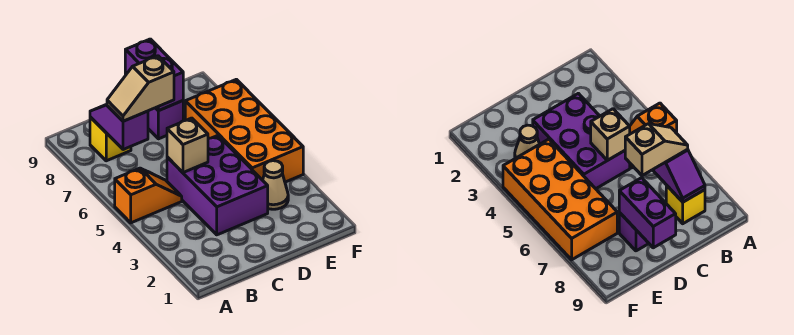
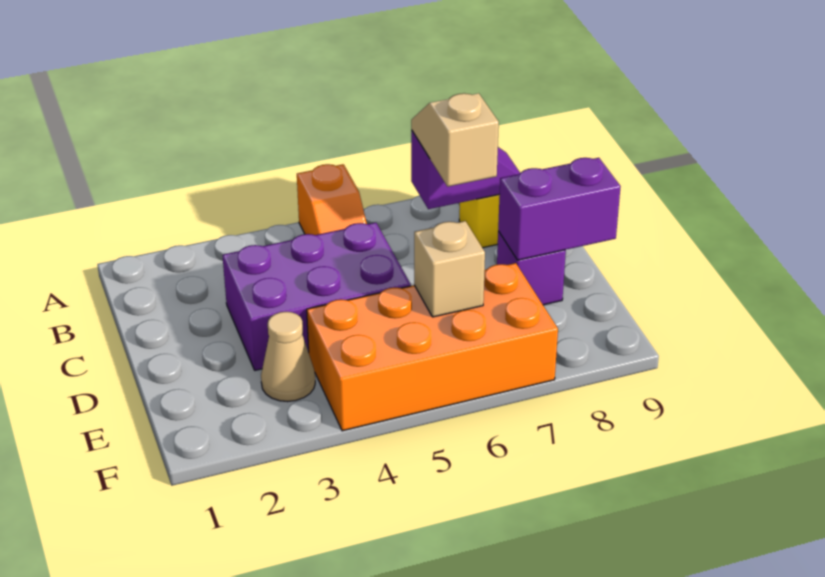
tan brick C5 level 2 -> tan brick E6 level 2

